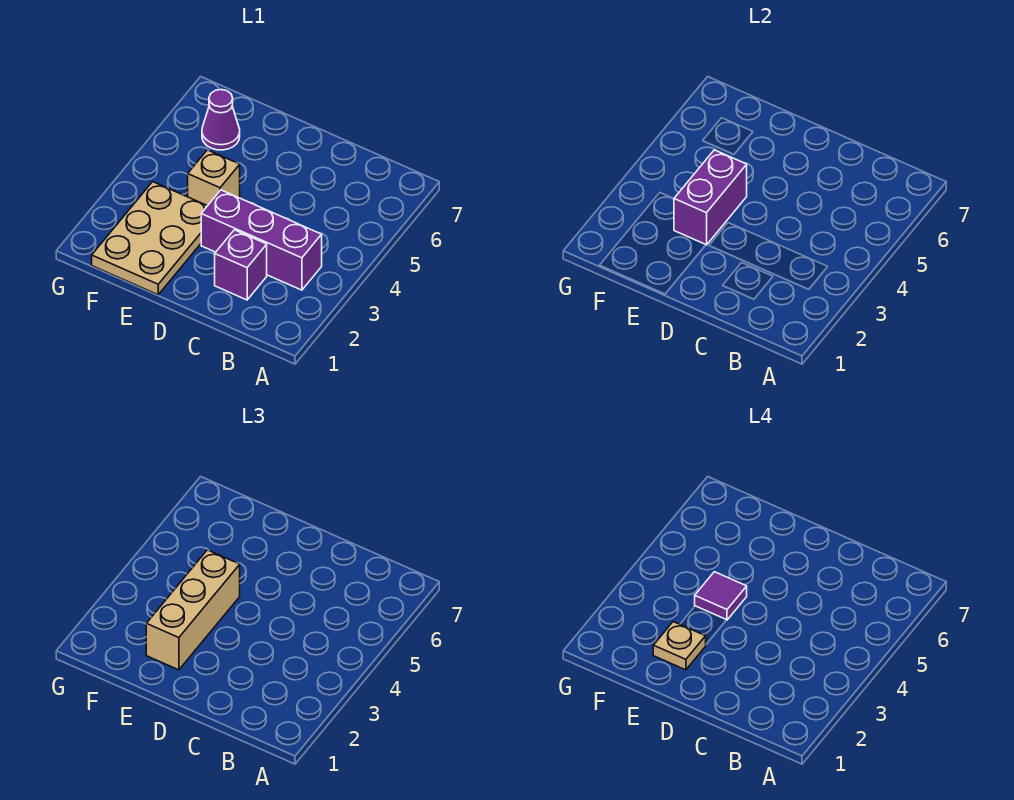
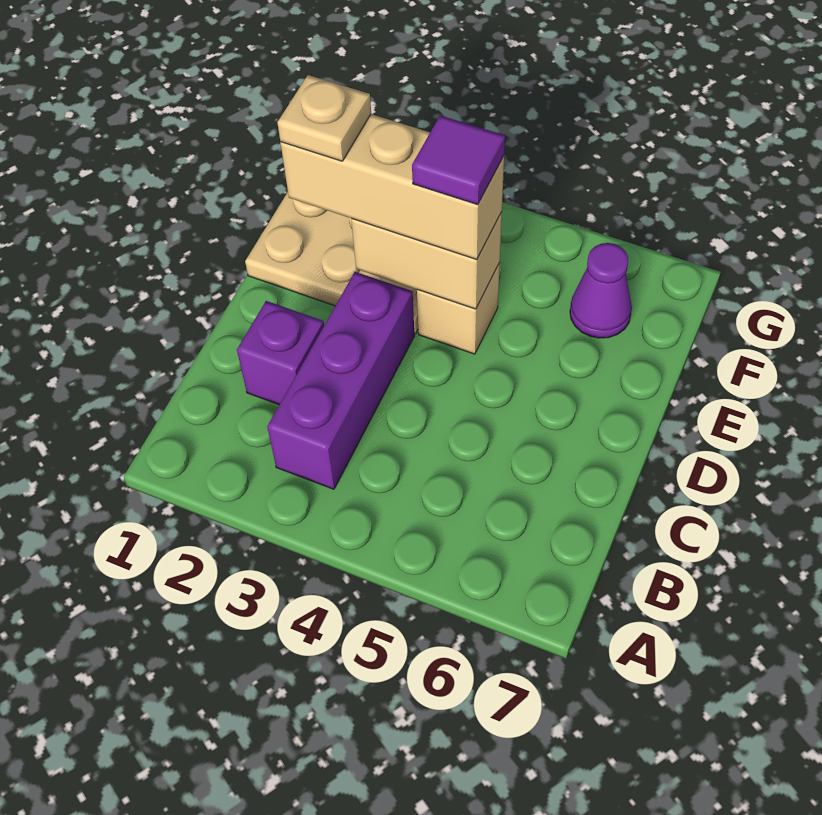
purple brick E3:E4 level 2 -> tan brick E3:E4 level 2

